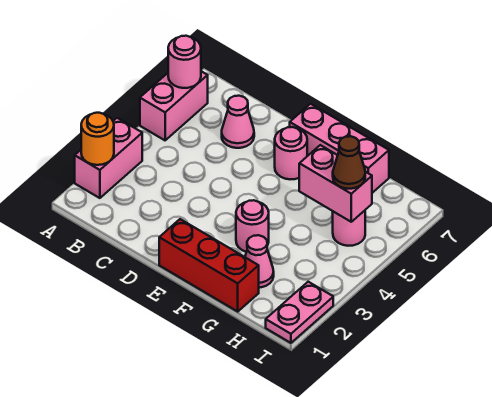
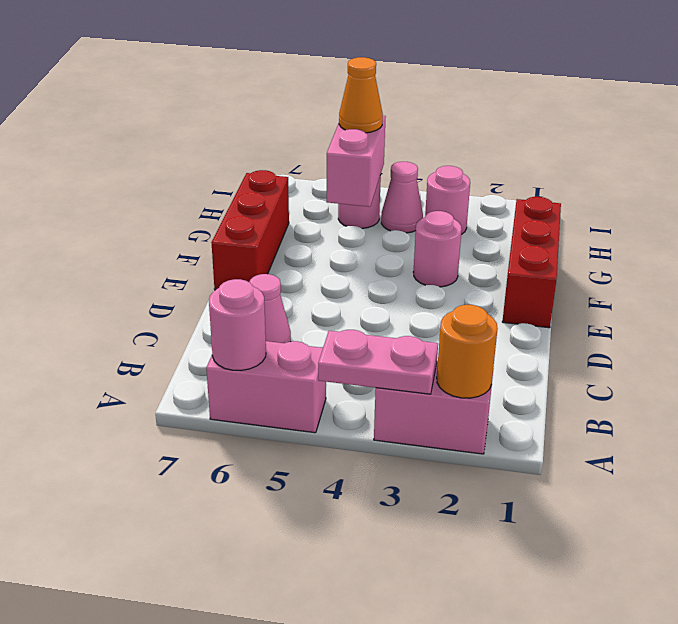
pink round brick E6 level 1 -> pink round brick H3 level 1
pink brick E7:G7 level 1 -> red brick E7:G7 level 1
pink cone G2 level 1 -> pink cone H4 level 1
brown cone H5 level 3 -> orange cone H5 level 3
pink plate I1:I2 level 1 -> pink plate A3:A4 level 2

